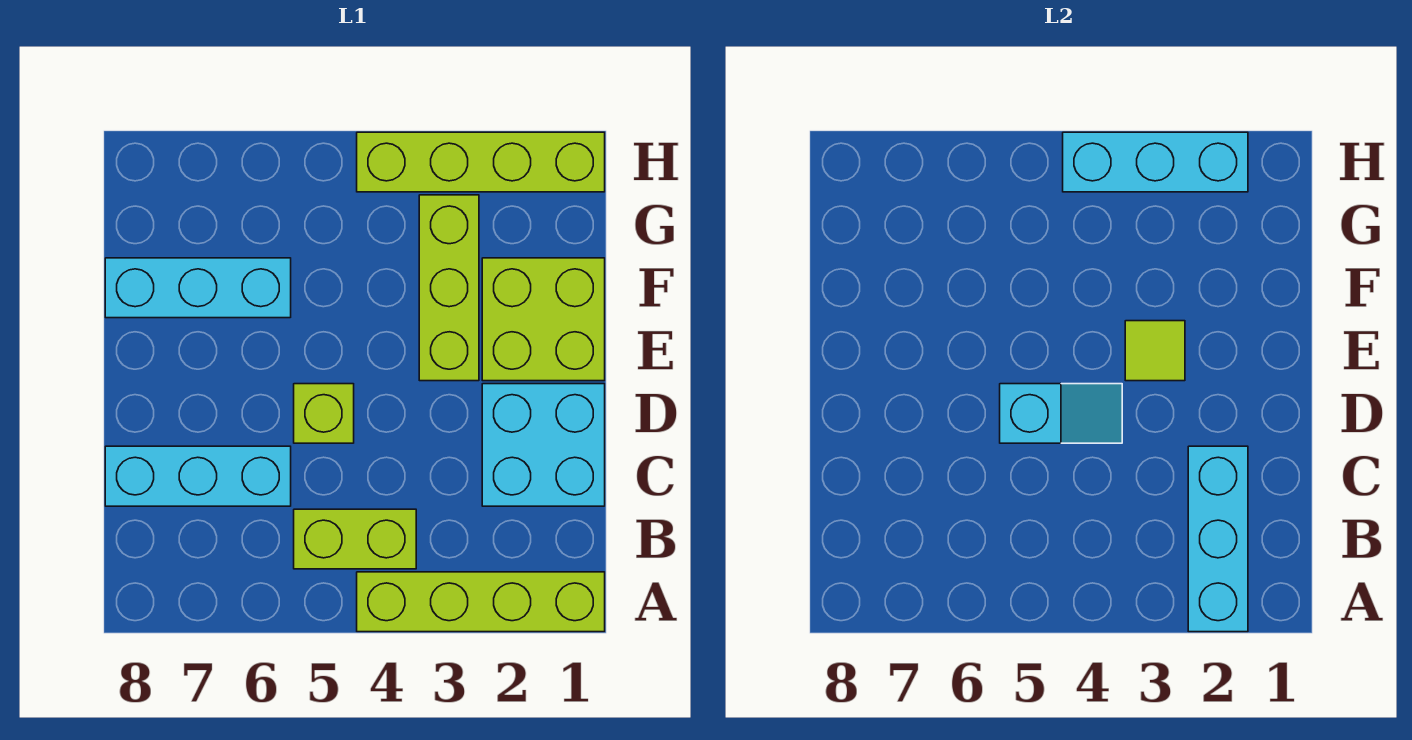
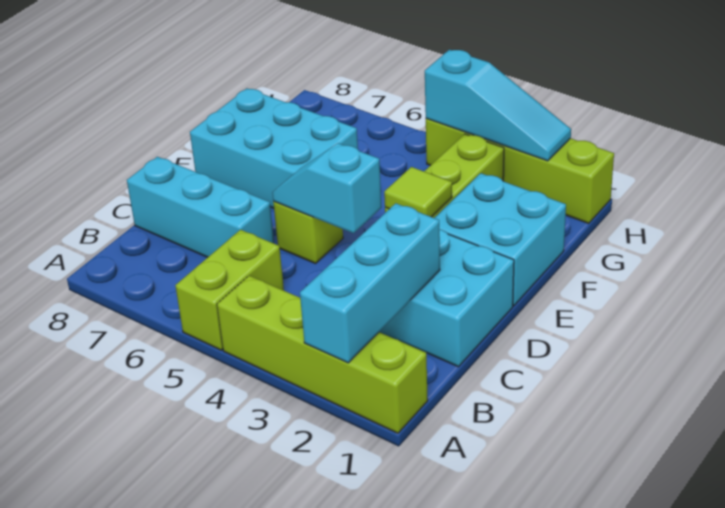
lime brick B4:B5 level 1 -> lime brick A5:B5 level 1
cyan slope D4:D5 level 2 top 5 -> cyan slope D4:D5 level 2 top 4
lime brick E1:F2 level 1 -> cyan brick E1:F2 level 1
cyan brick F6:F8 level 1 -> cyan brick E6:F8 level 1
cyan brick H2:H4 level 2 -> cyan slope H2:H4 level 2 top 4

